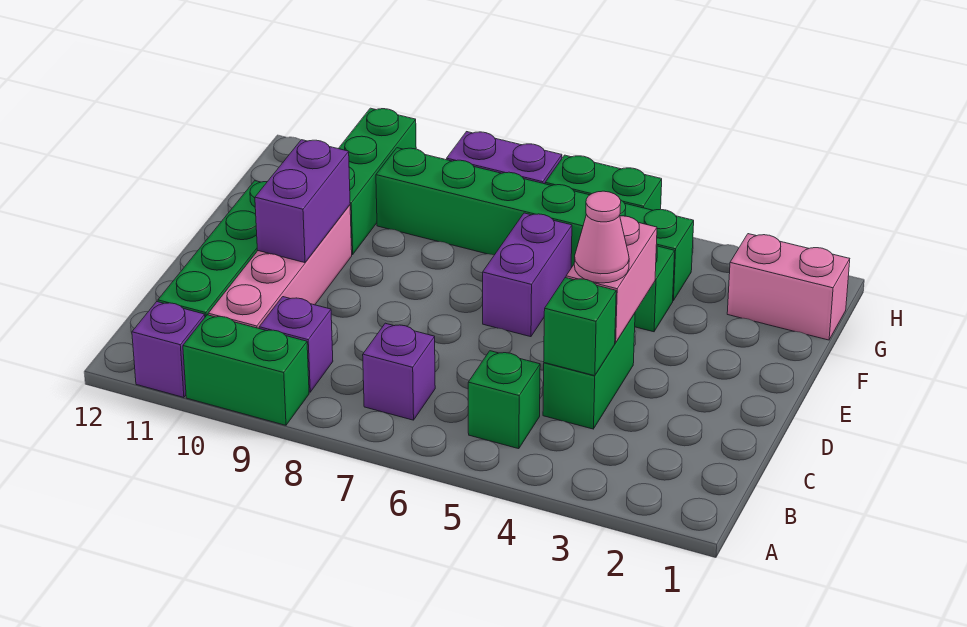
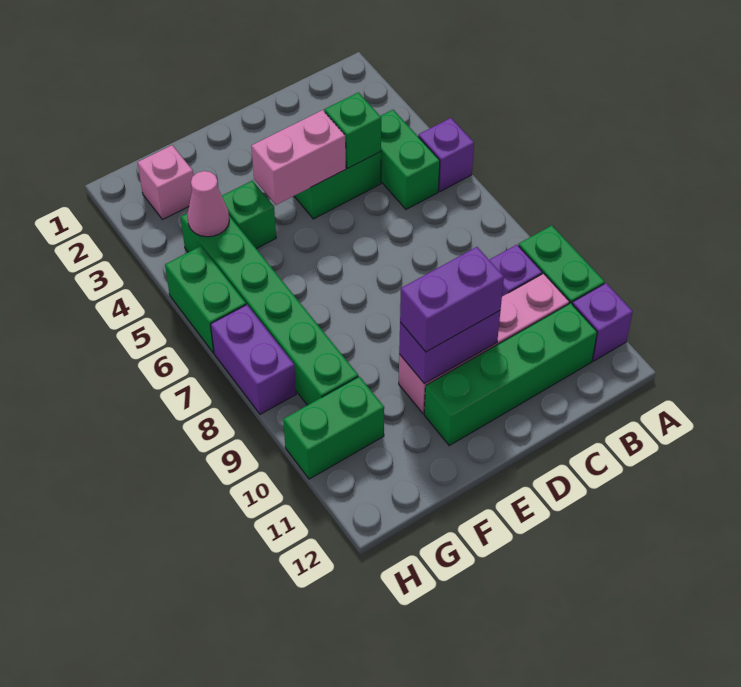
green brick B5 level 1 -> green brick B4:B5 level 1
purple brick B7 level 1 -> purple brick A5 level 1
pink cone D4 level 3 -> pink cone G4 level 2
purple brick E6:F6 level 1 -> purple brick D10:E10 level 3
green brick F10:H10 level 1 -> green brick G10:H10 level 1
pink brick G1:G2 level 1 -> pink brick G2 level 1

